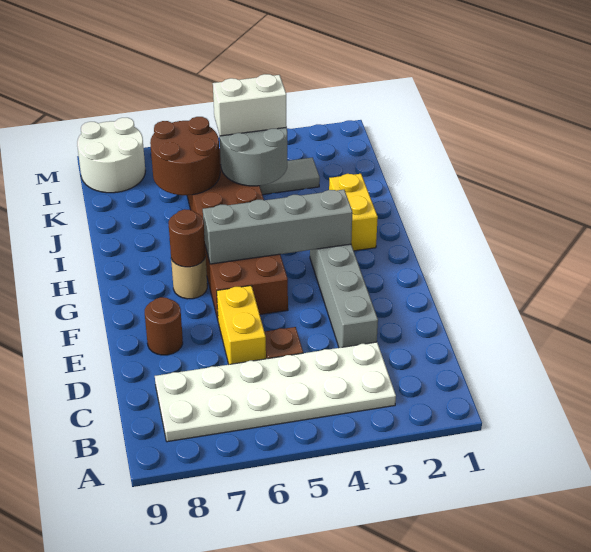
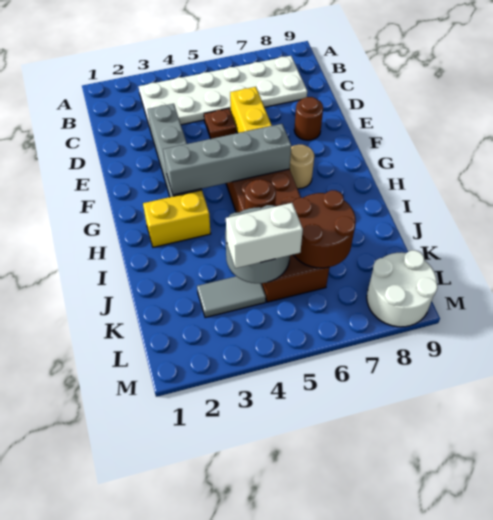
brown round brick G7 level 2 -> brown round brick I5 level 2
yellow brick H2:I2 level 1 -> yellow brick H2:H3 level 1

